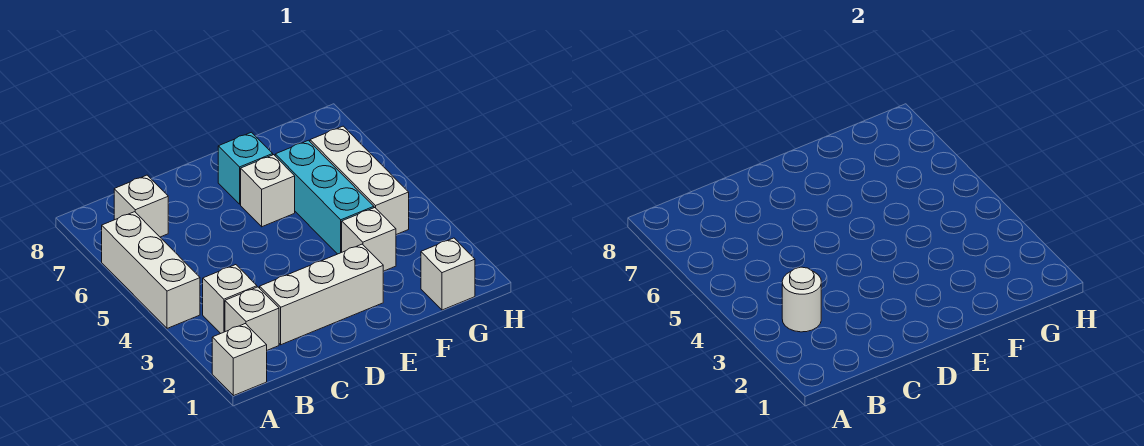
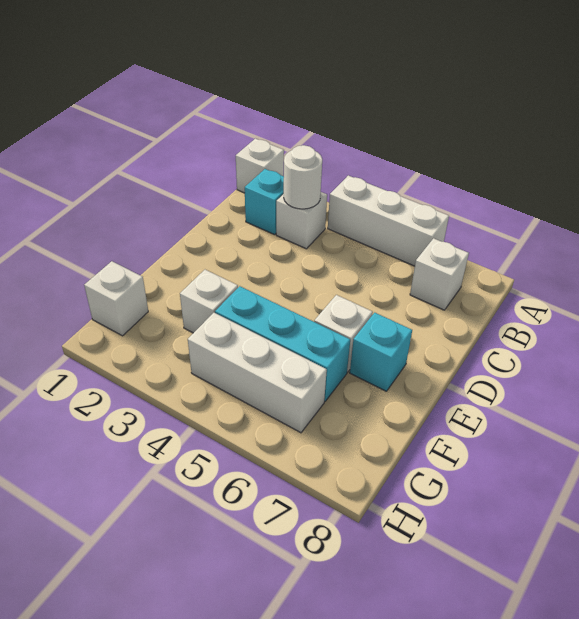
white brick B2 level 1 -> cyan brick B2 level 1
white brick C2:E2 level 1 -> none

